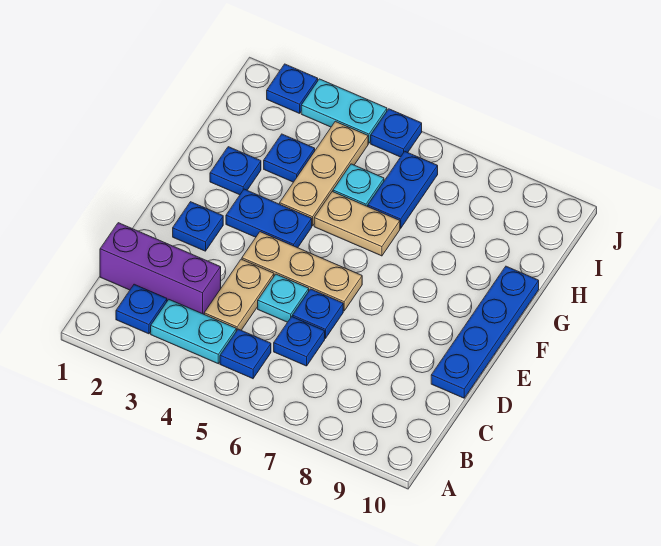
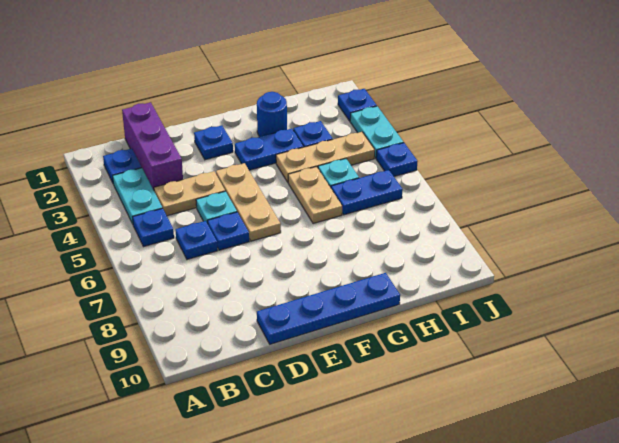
blue plate F3:F4 level 1 -> blue plate F3:G3 level 1
blue plate G2 level 1 -> blue round brick G2 level 1

